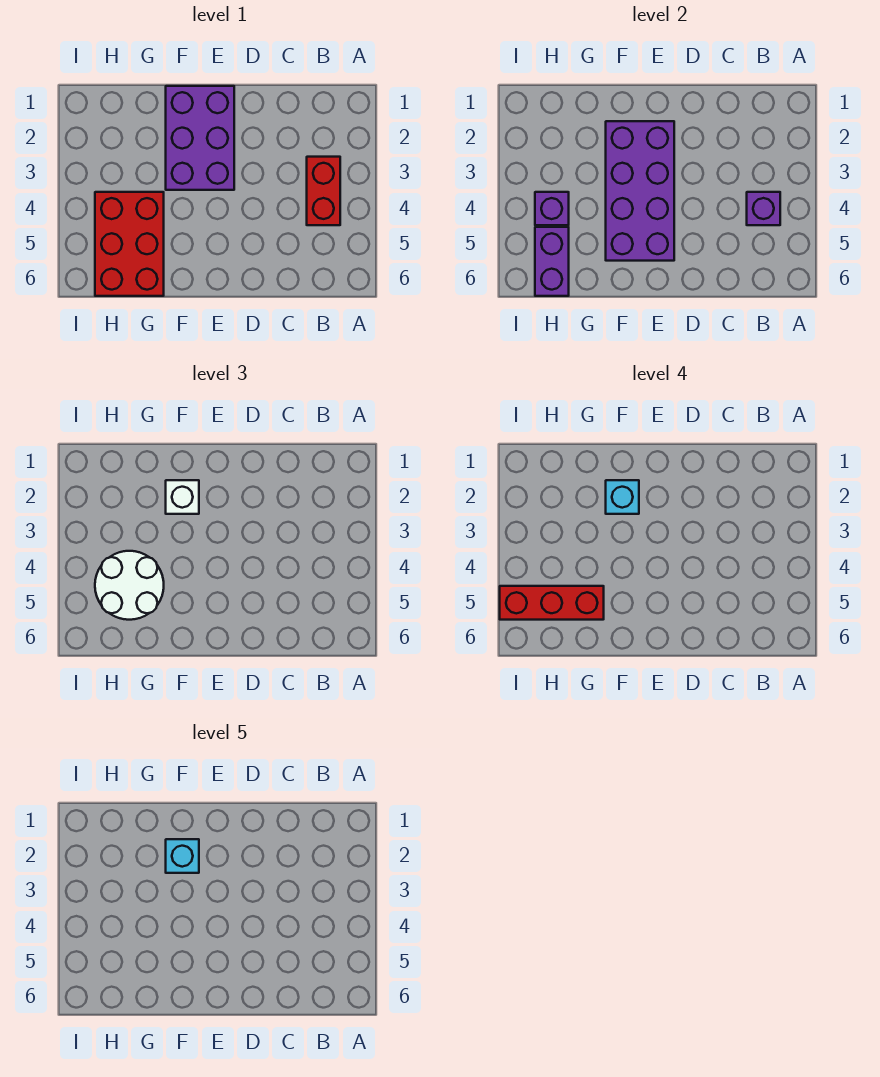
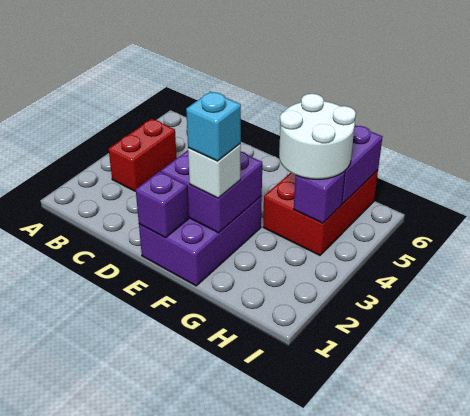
purple brick B4 level 2 -> purple brick E1 level 2
purple brick E2:F5 level 2 -> purple brick E2:F3 level 2
cyan brick F2 level 5 -> none
red brick G5:I5 level 4 -> none

